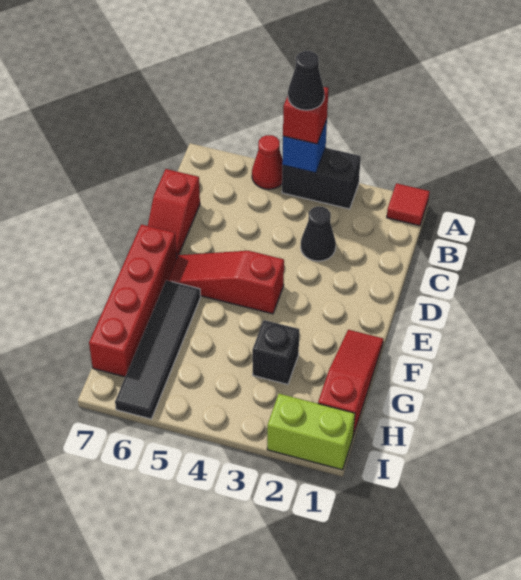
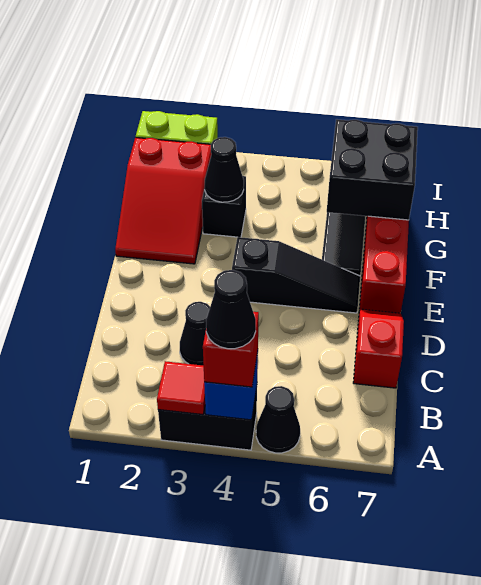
red tile A1 level 1 -> red tile A3 level 2
red cone A5 level 1 -> black cone A5 level 1
red slope E4:E6 level 1 top 4 -> black slope E4:E6 level 1 top 4
red slope F1:H1 level 1 top H -> red slope F1:H2 level 1 top H
none -> black cone G3 level 2
none -> black brick G6:H7 level 2

